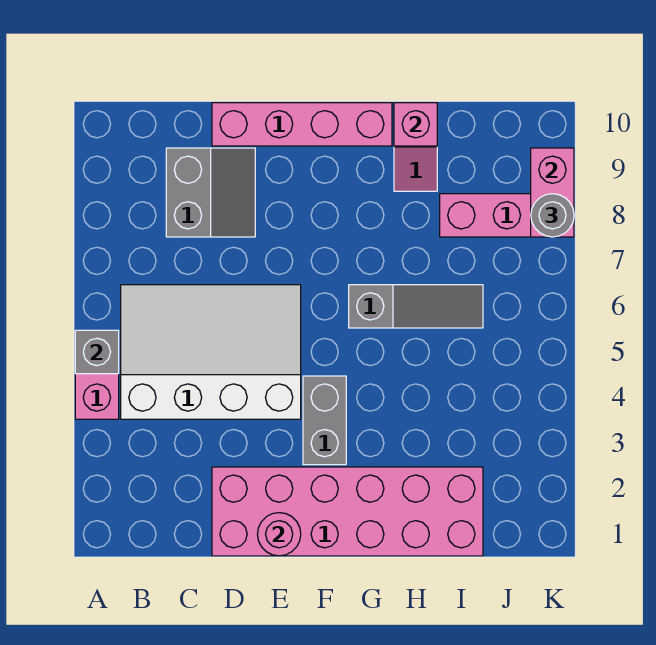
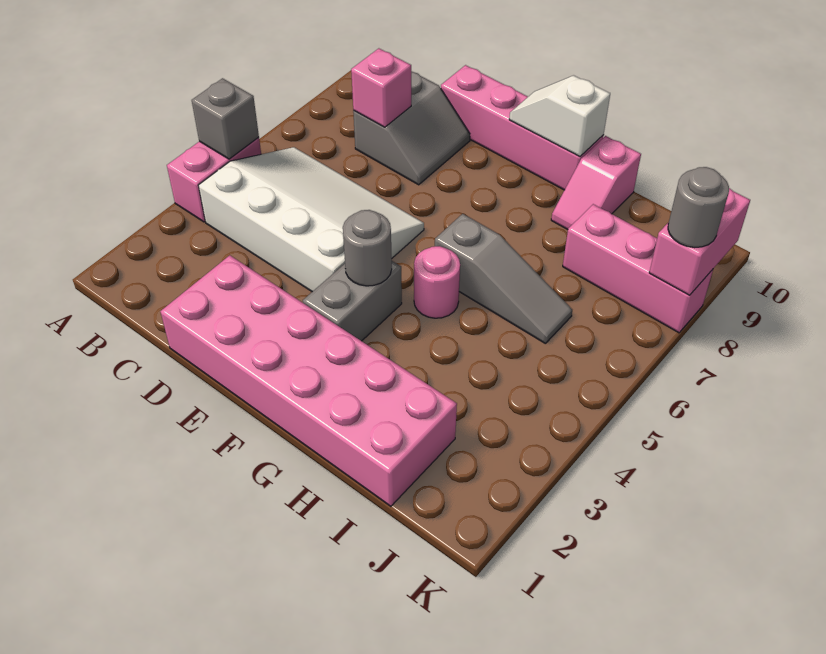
pink round brick E1 level 2 -> pink round brick G5 level 1
none -> grey round brick F4 level 2
none -> white slope F10:G10 level 2 top G
pink brick H10 level 2 -> pink brick C8 level 2

